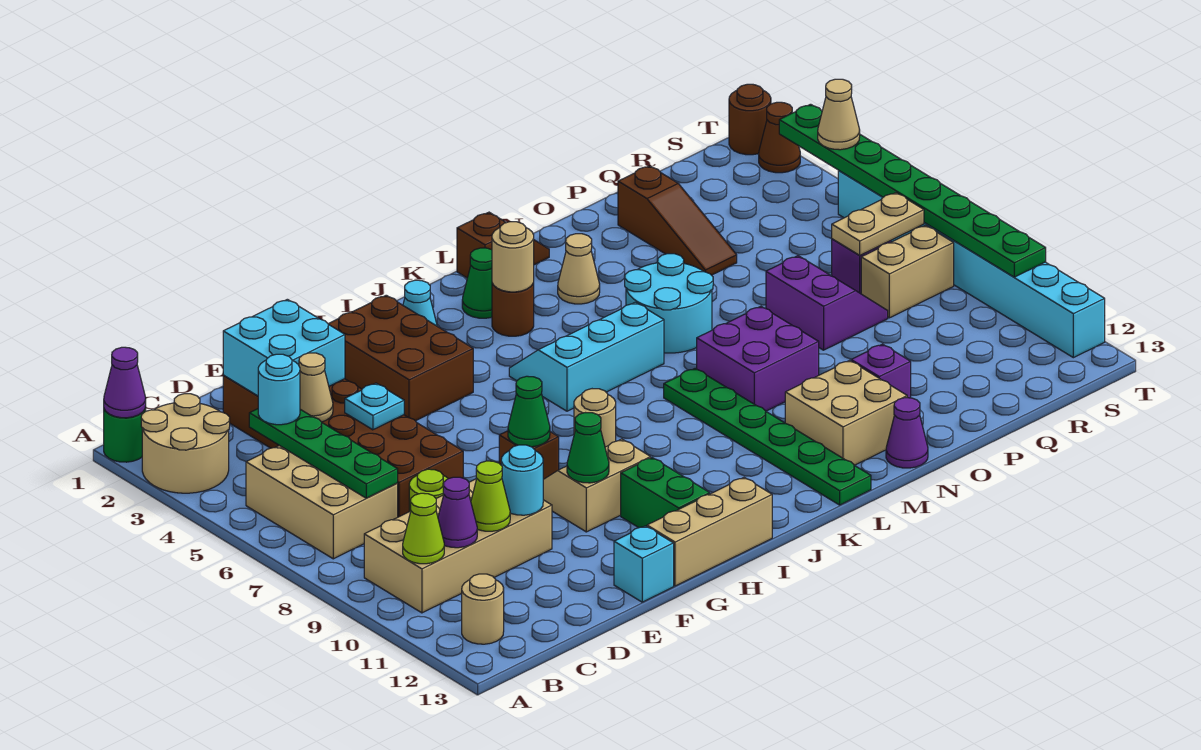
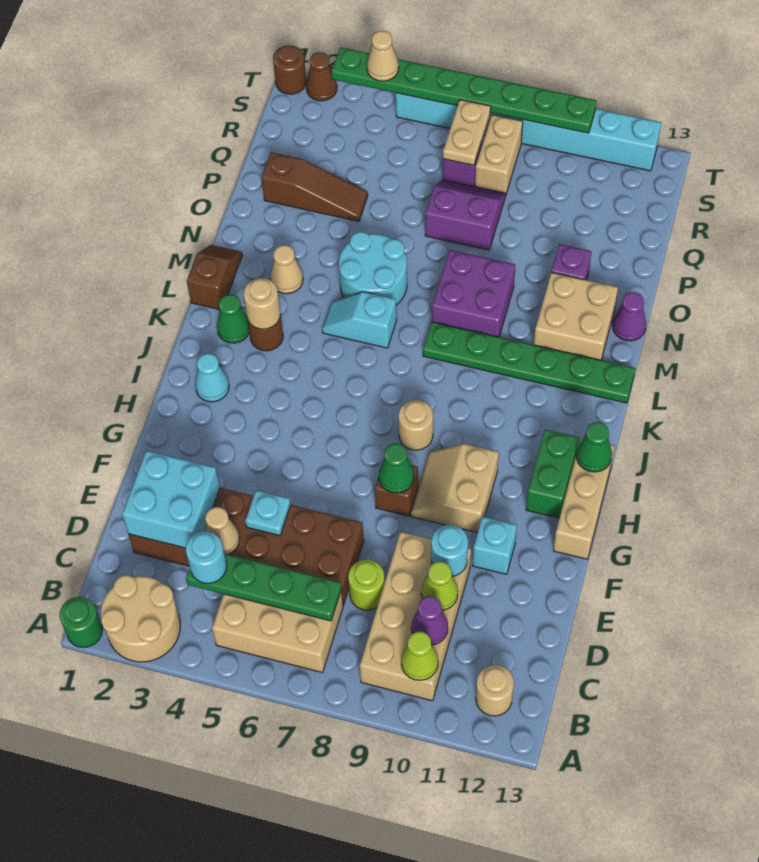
purple cone A1 level 2 -> none
cyan brick F13 level 1 -> cyan brick F11 level 1
brown brick G2:H4 level 1 -> none
green cone G10 level 2 -> green cone I13 level 2
green brick H11:H12 level 1 -> green brick H12:I12 level 1
cyan slope J5:L6 level 1 top 6 -> cyan slope L5:L6 level 1 top 6

